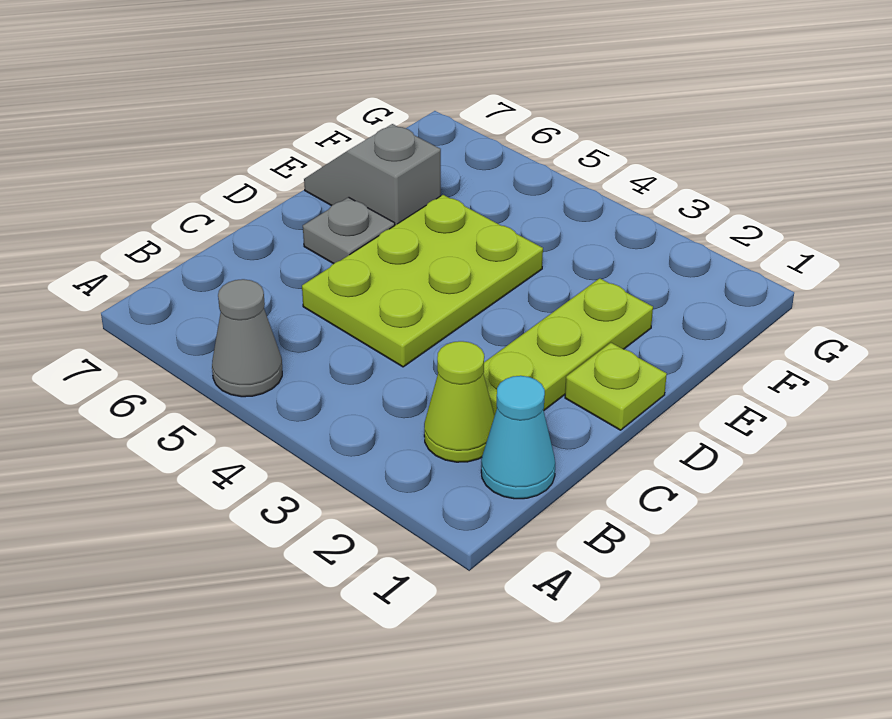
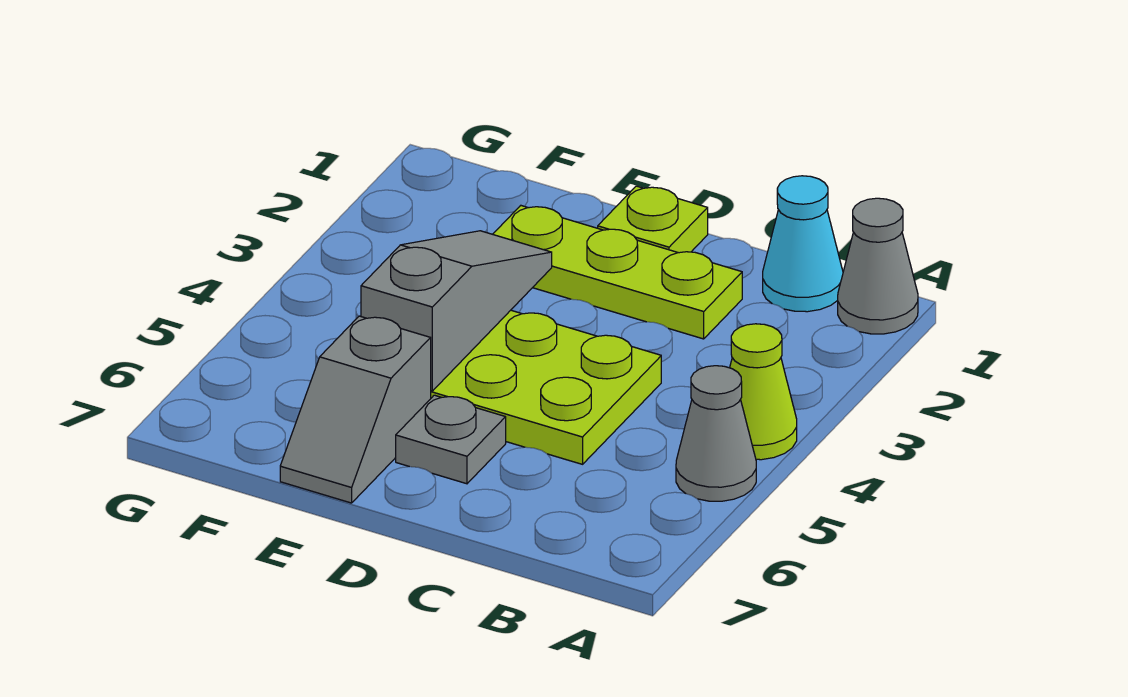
none -> grey cone A1 level 1
lime cone B2 level 1 -> lime cone A4 level 1
none -> grey slope E3:E5 level 2 top 5

